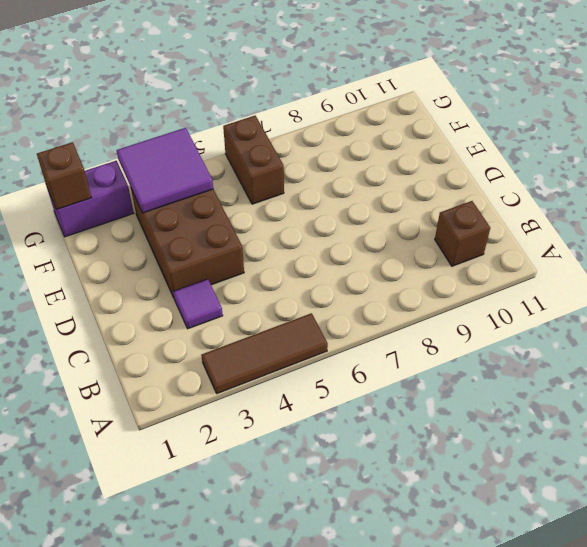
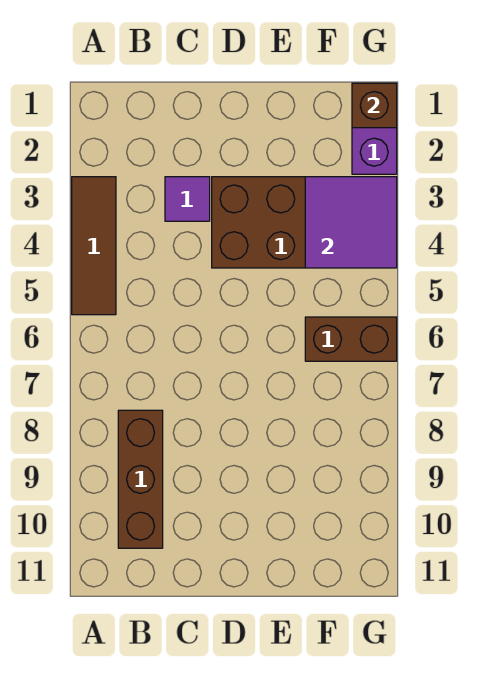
brown brick B10 level 1 -> brown brick B8:B10 level 1

